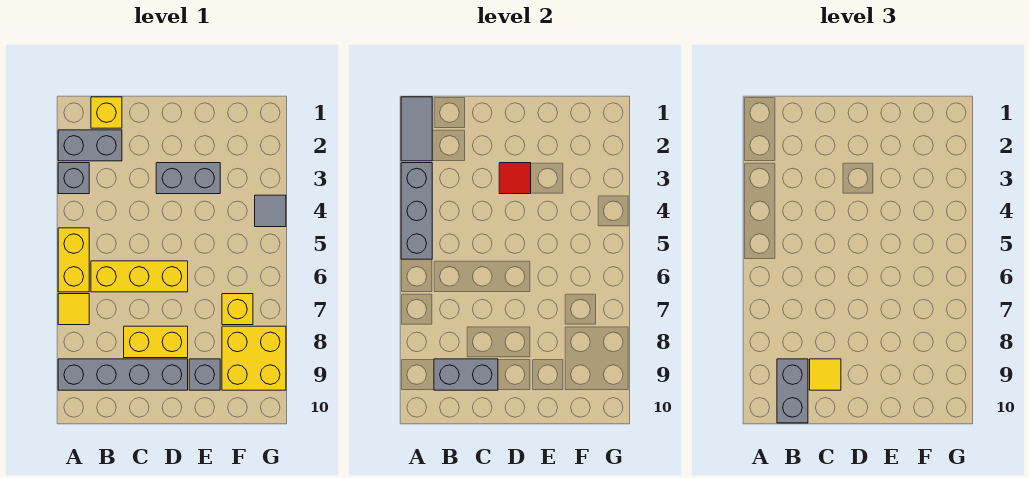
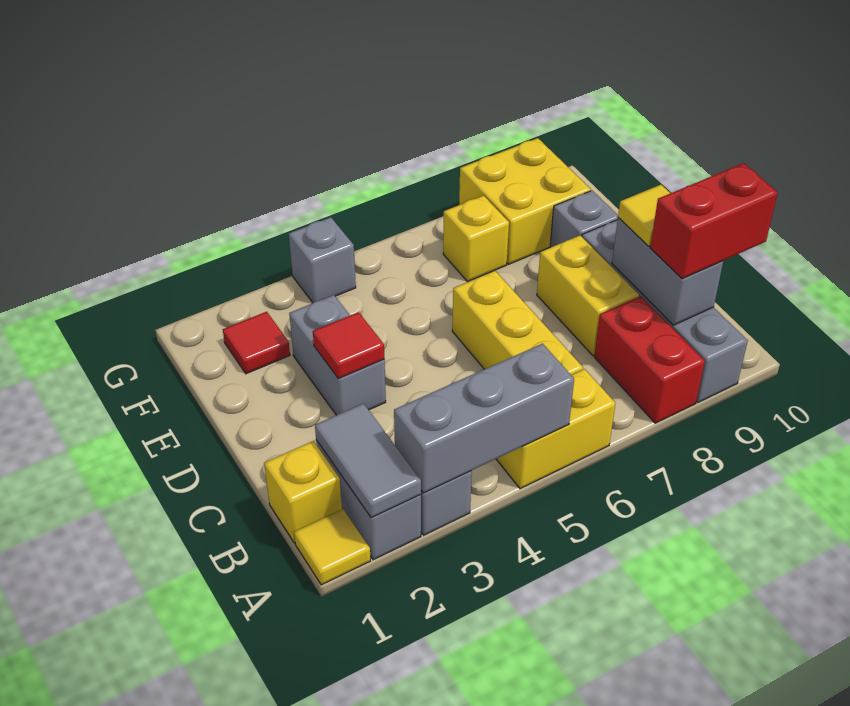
grey tile A1:A2 level 2 -> grey tile A2:B2 level 2
yellow tile A7 level 1 -> yellow tile A1 level 1
none -> red brick A8:B8 level 1
grey brick B9:B10 level 3 -> red brick B9:B10 level 3
none -> red tile F2 level 1
grey tile G4 level 1 -> grey brick G4 level 1

